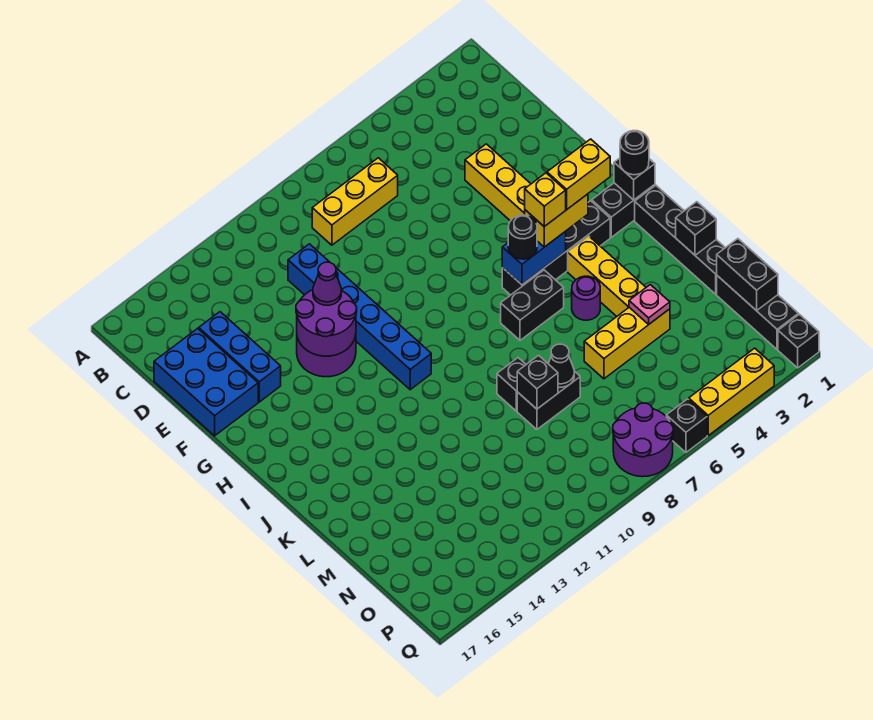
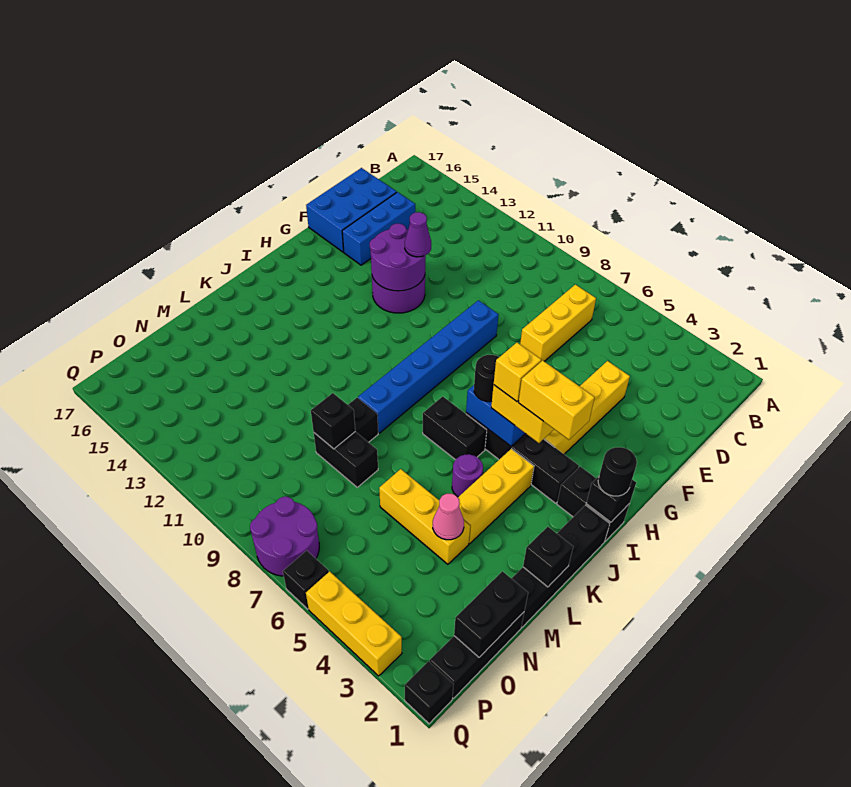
yellow brick C7:C9 level 1 -> yellow brick C7:E7 level 1
blue brick D11:I11 level 1 -> blue brick F9:K9 level 1
pink plate M4 level 2 -> pink cone M4 level 2
black cone M8 level 2 -> none

